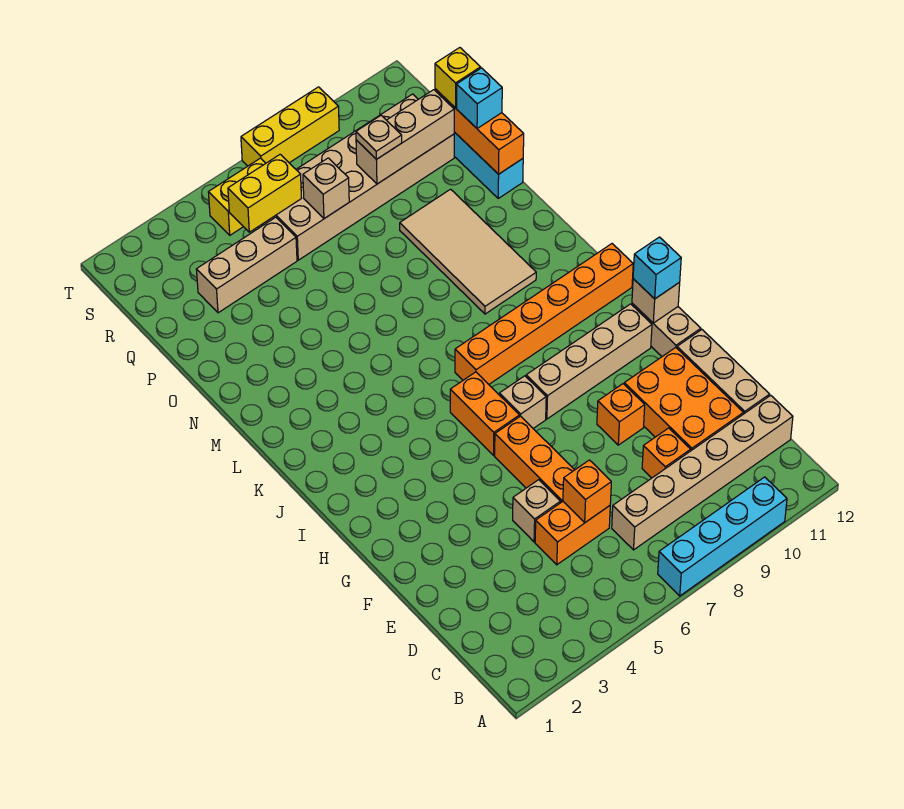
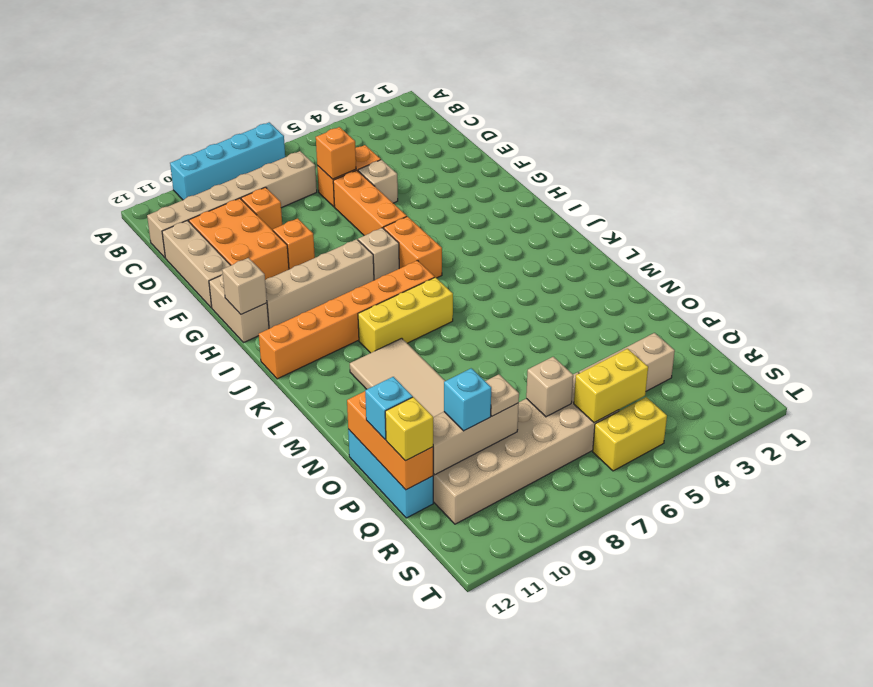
cyan brick H12 level 3 -> cyan brick Q10 level 3
yellow brick T7:T9 level 1 -> yellow brick K7:K9 level 1

